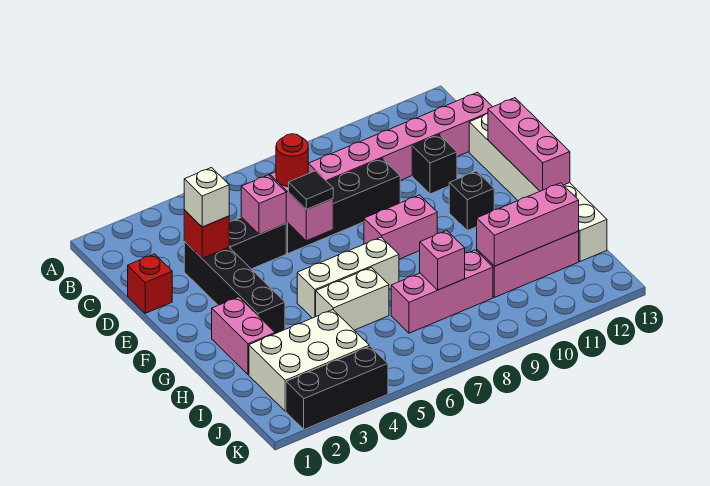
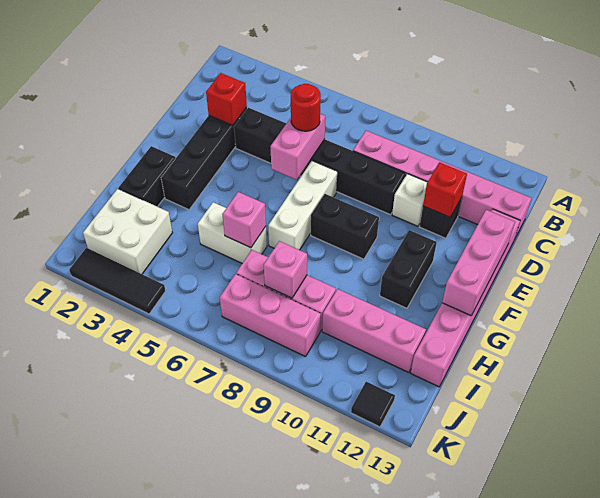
red brick D1 level 1 -> red brick D11 level 2
white brick D3 level 3 -> white brick D10 level 1
pink brick D5 level 2 -> pink brick H6 level 2
white brick D13:I13 level 1 -> pink brick D13:I13 level 1
black tile E6 level 3 -> black tile K12 level 1
pink brick F8:F9 level 1 -> black brick F8:F9 level 1
black brick F11 level 1 -> black brick F11:G11 level 1
pink brick G2:H2 level 1 -> black brick G2:H2 level 1
white brick G5:G7 level 1 -> white brick E7:G7 level 1
white brick I2:J4 level 1 -> white brick I2:J3 level 1
pink brick I10:I12 level 2 -> pink brick J7:J9 level 1
black brick K2:K4 level 1 -> black tile K2:K4 level 1

